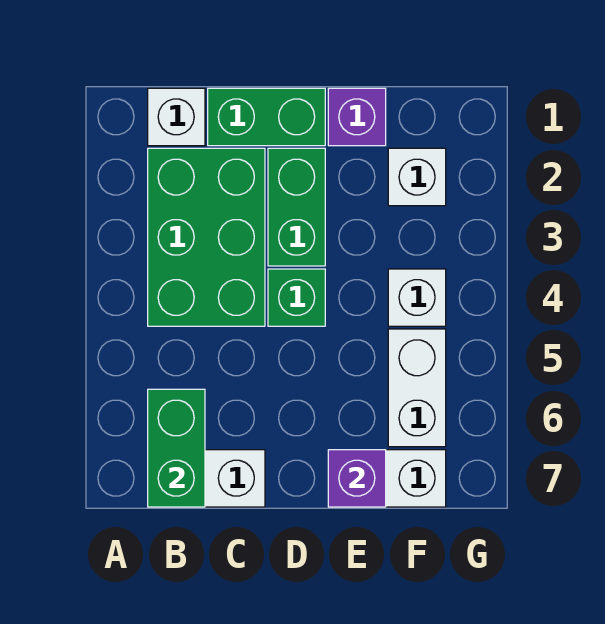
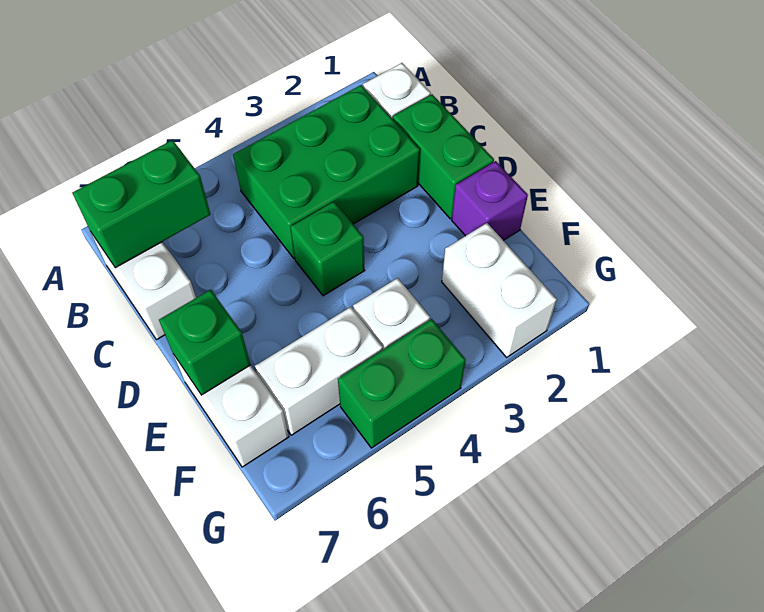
green brick D2:D3 level 1 -> green brick G4:G5 level 1
purple brick E7 level 2 -> green brick E7 level 2
white brick F2 level 1 -> white brick F2:G2 level 1

